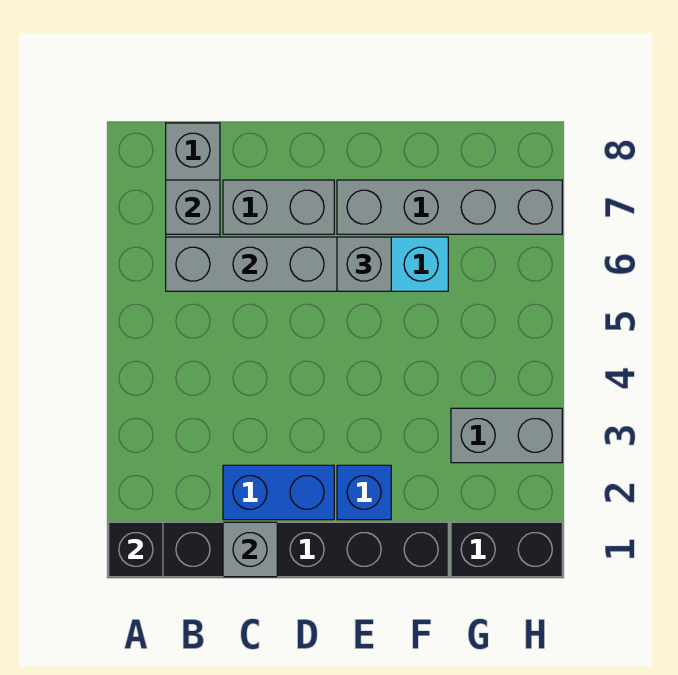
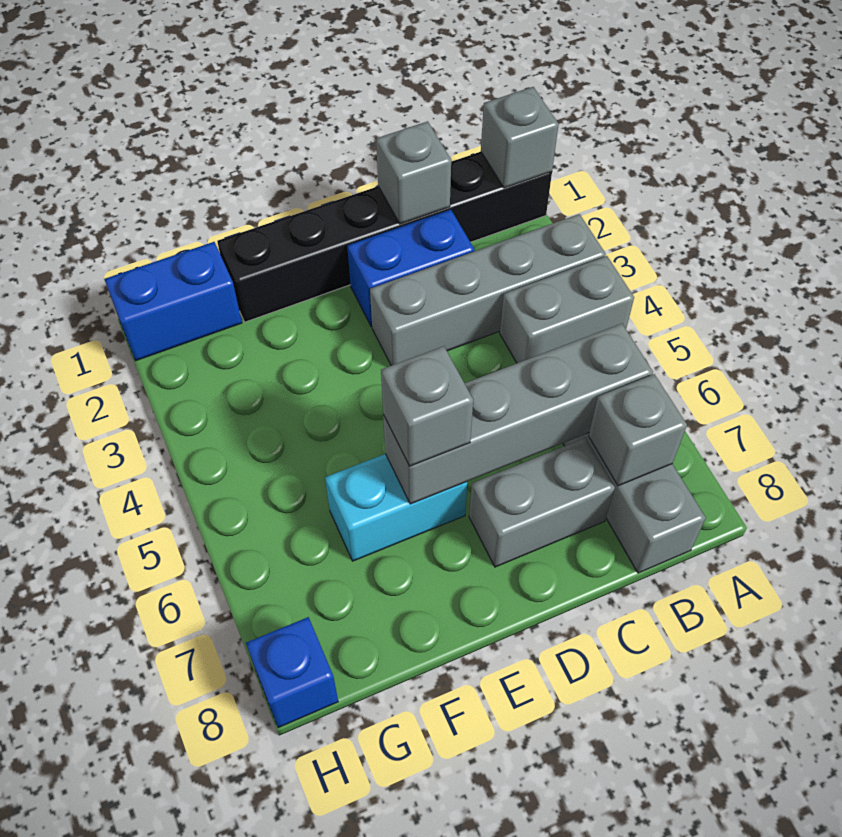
black brick A1 level 2 -> grey brick A1 level 2
blue brick E2 level 1 -> blue brick H8 level 1
grey brick E7:H7 level 1 -> grey brick A3:D3 level 1
black brick G1:H1 level 1 -> blue brick G1:H1 level 1
grey brick G3:H3 level 1 -> grey brick A4:B4 level 1

